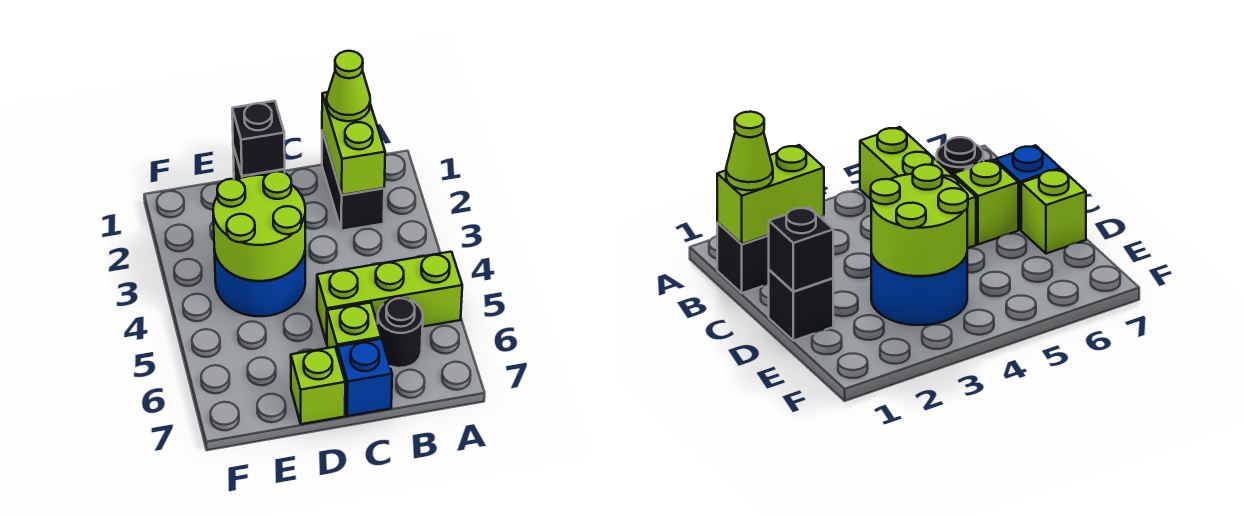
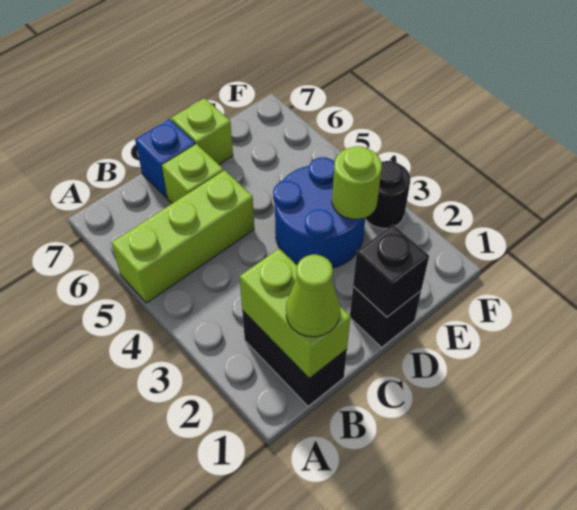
black round brick B6 level 1 -> black round brick F3 level 1
lime round brick D3:E4 level 2 -> lime round brick E3 level 2

